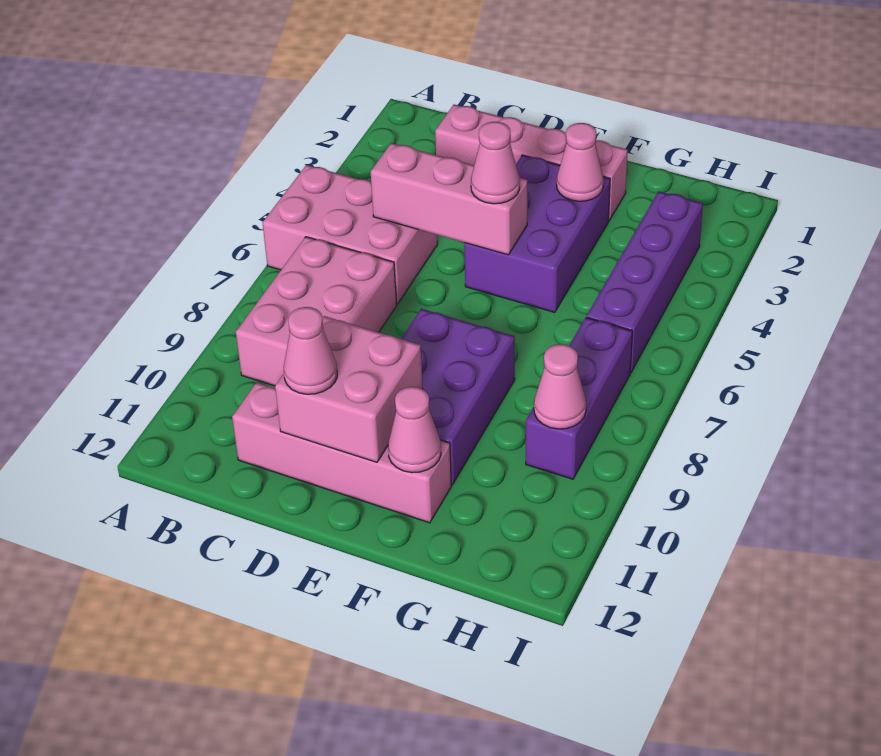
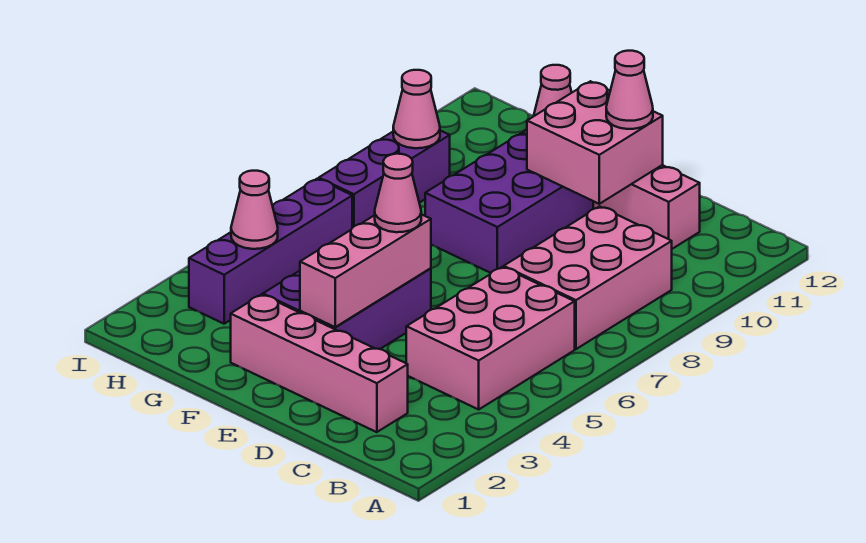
pink brick A5:C6 level 1 -> pink brick B4:C6 level 1
pink brick C5:E5 level 2 -> pink brick E3:E5 level 2
pink cone F3 level 2 -> pink cone H4 level 2

